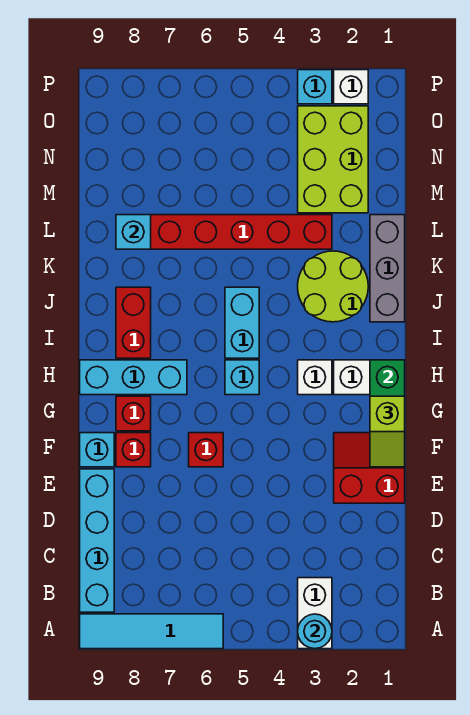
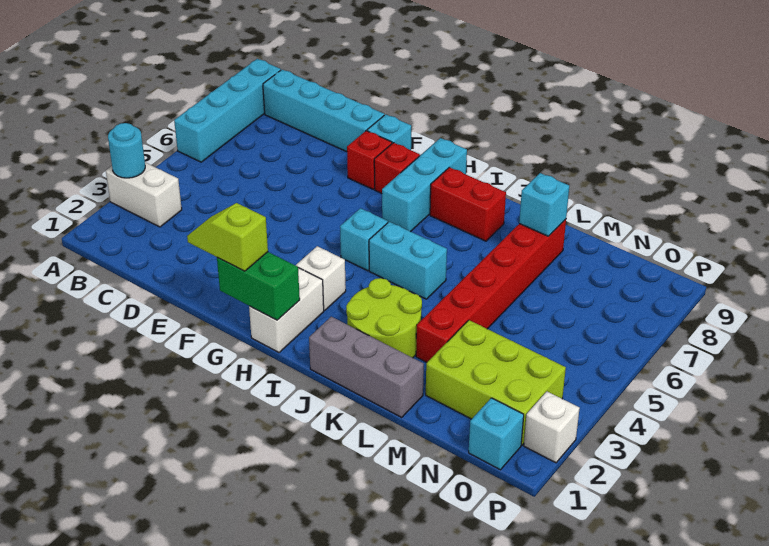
cyan tile A6:A9 level 1 -> cyan brick A6:A9 level 1
red slope E1:F2 level 1 top E -> none
red brick F6 level 1 -> none
cyan brick P3 level 1 -> cyan brick O1 level 1

